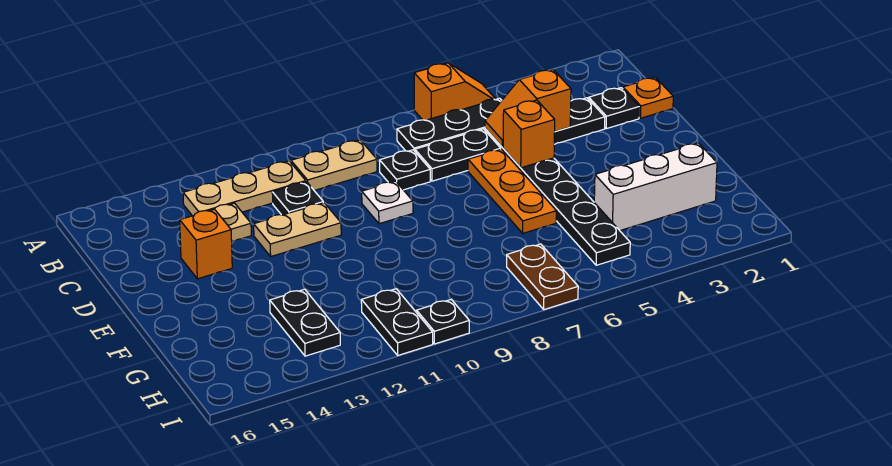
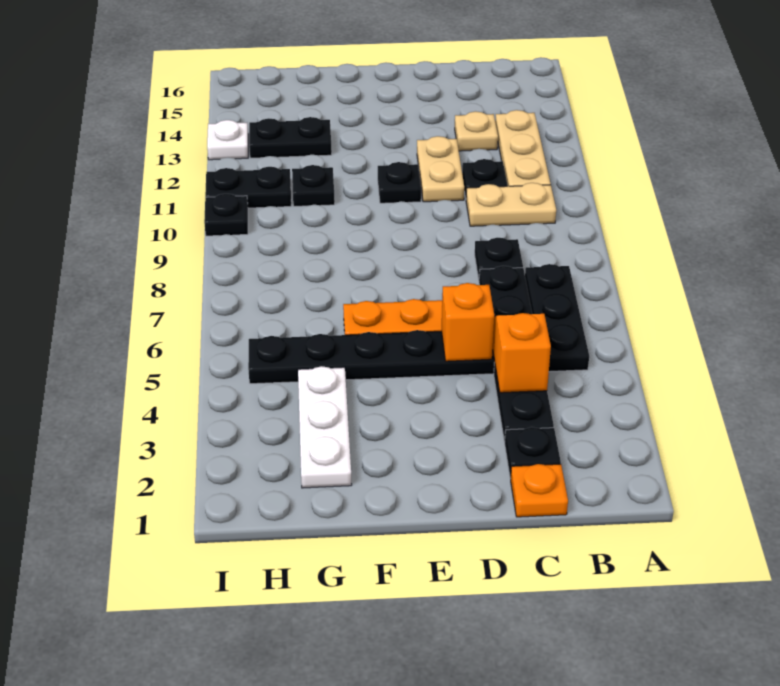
orange slope A5:A6 level 1 top 6 -> none
tan plate B9:B10 level 1 -> tan plate B10:C10 level 1
white plate D9 level 1 -> white plate I13 level 1
orange brick D14 level 1 -> none
none -> black plate E11 level 1
white brick G2:G4 level 1 -> white plate G2:G4 level 1
none -> black plate G11 level 1
brown plate H7:I7 level 1 -> none

